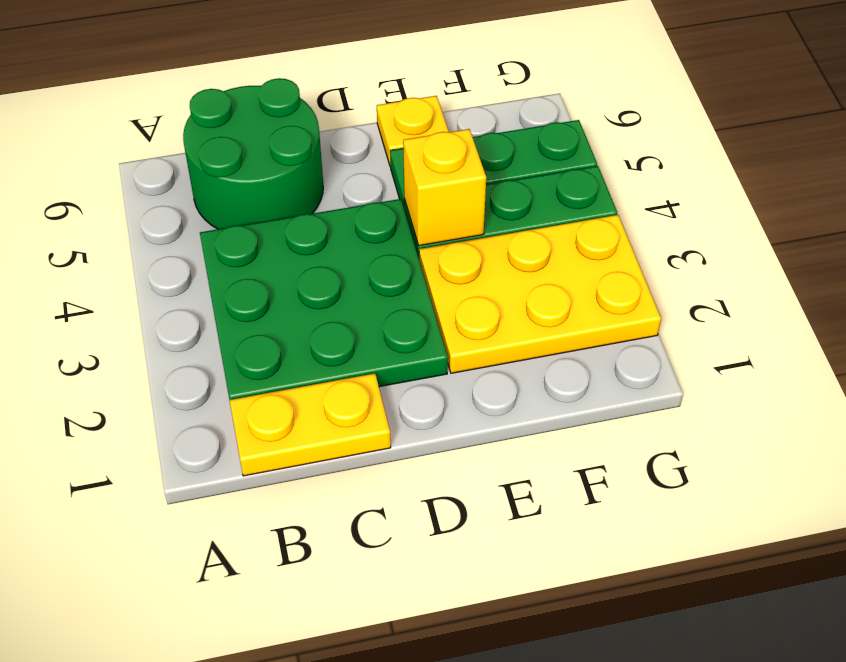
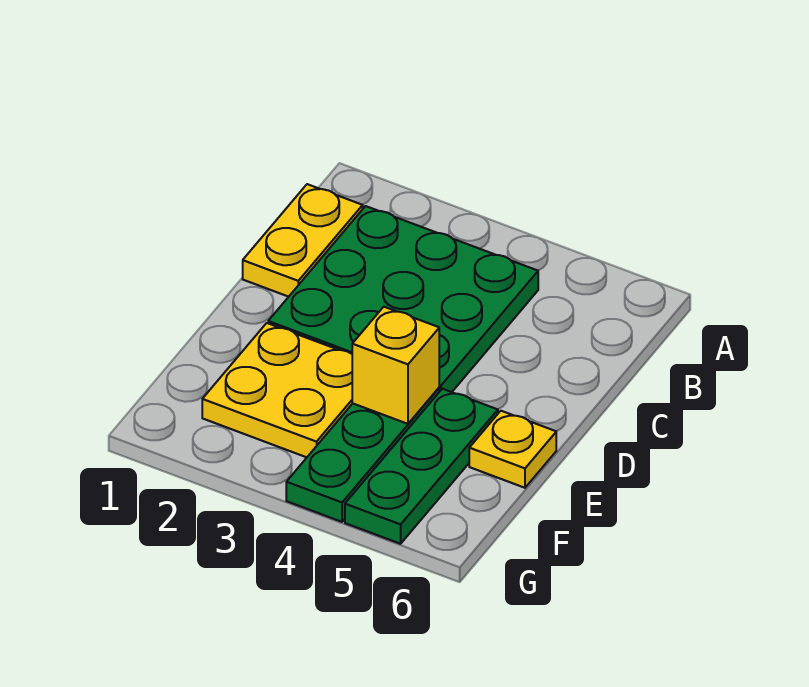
green round brick B5:C6 level 1 -> none
yellow plate E2:G3 level 1 -> yellow plate E2:F3 level 1

